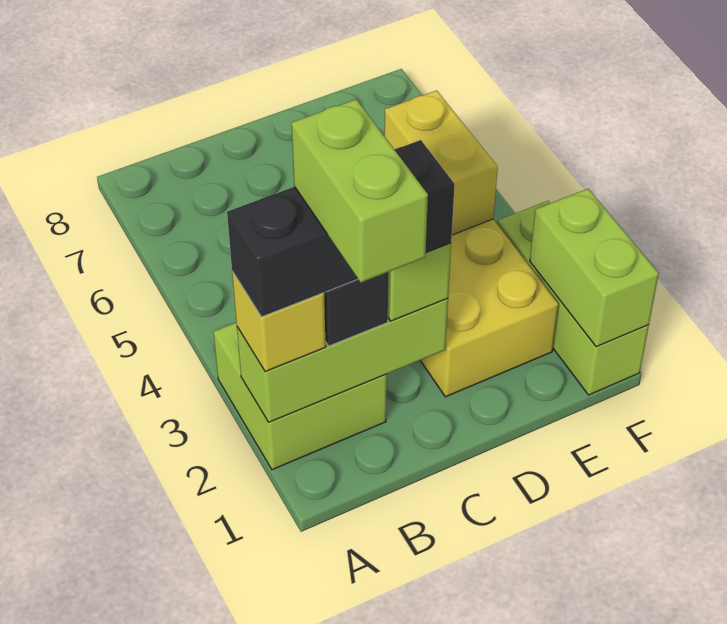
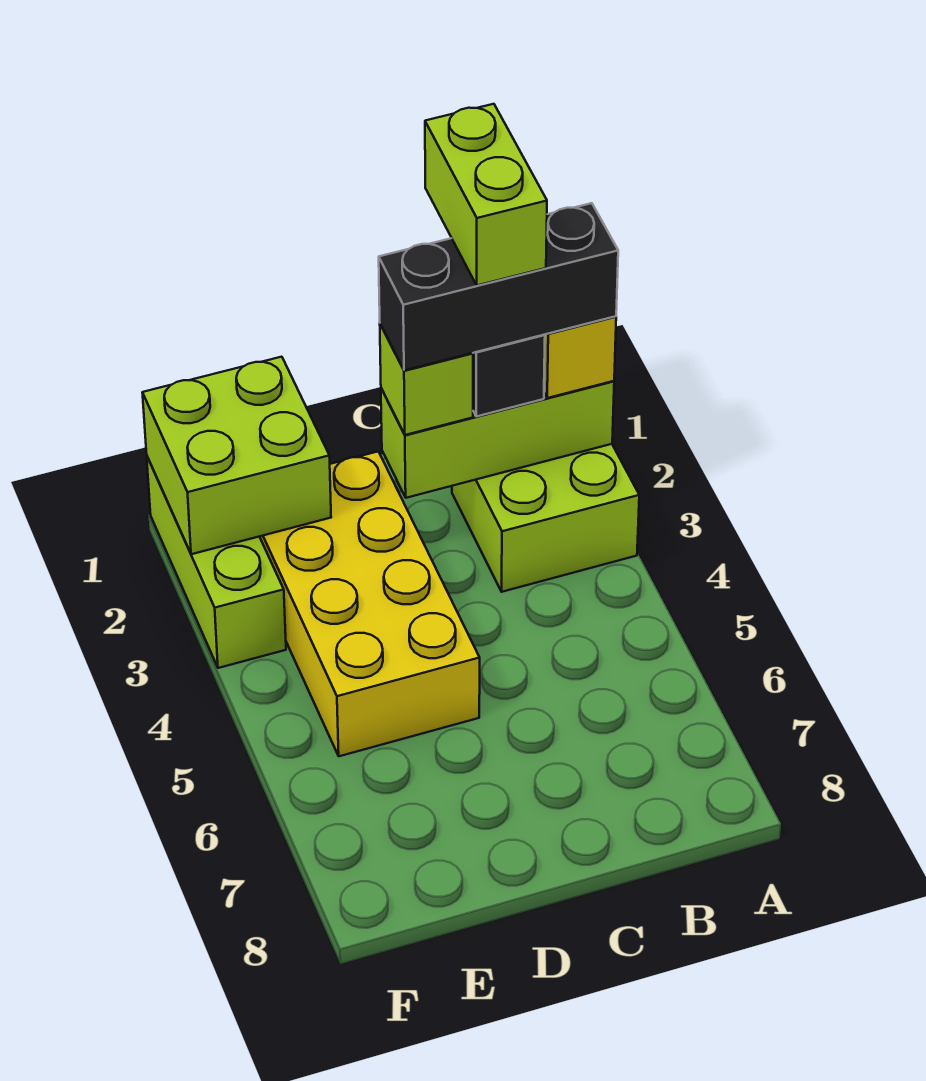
yellow brick E4:E5 level 2 -> none
lime brick F1:F2 level 2 -> lime brick E1:F2 level 2

